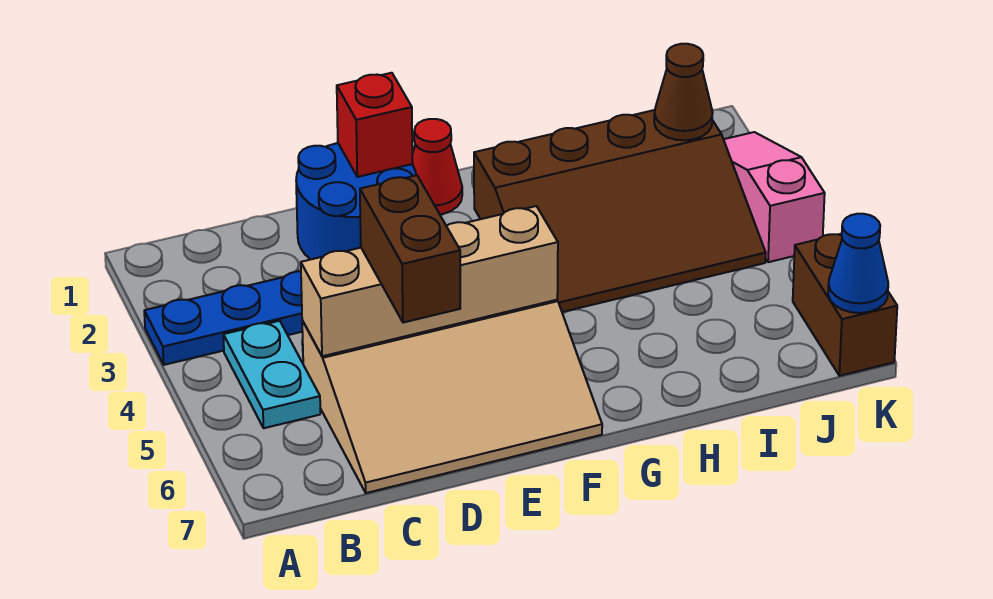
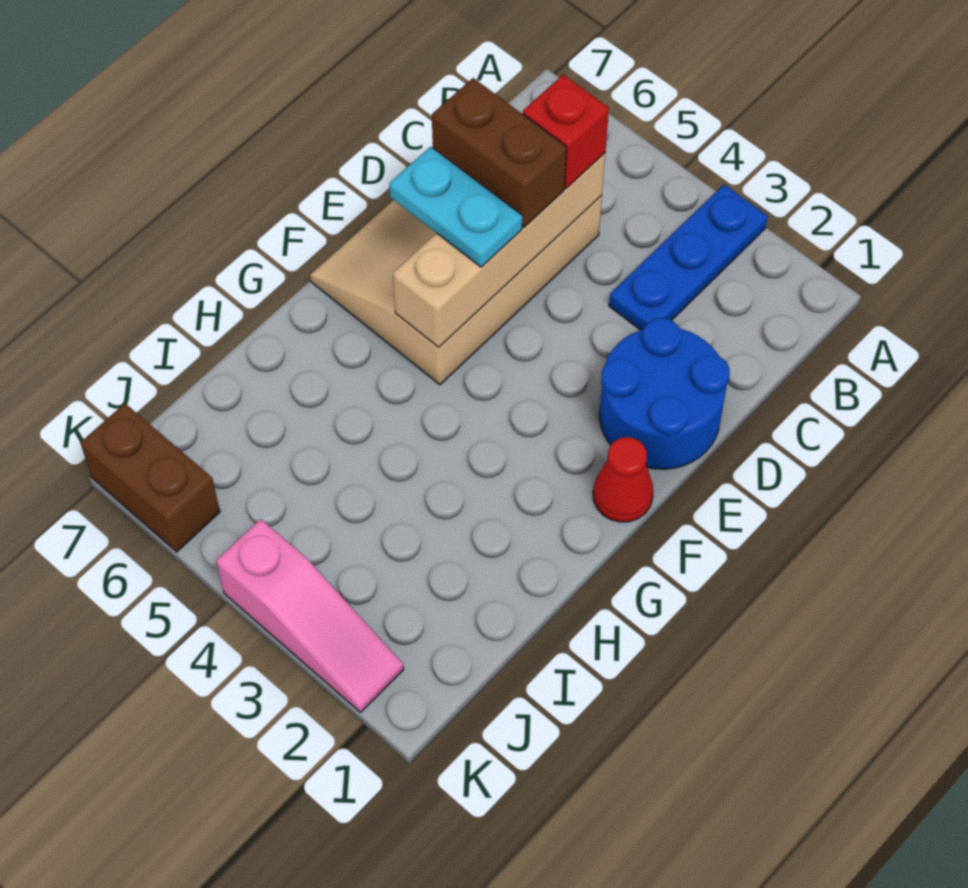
cyan plate B4:B5 level 1 -> cyan plate E5:E6 level 3
red brick E1 level 2 -> red brick C5 level 3
brown slope G2:J4 level 1 top 2 -> none
brown cone J2 level 2 -> none
blue cone K7 level 2 -> none

